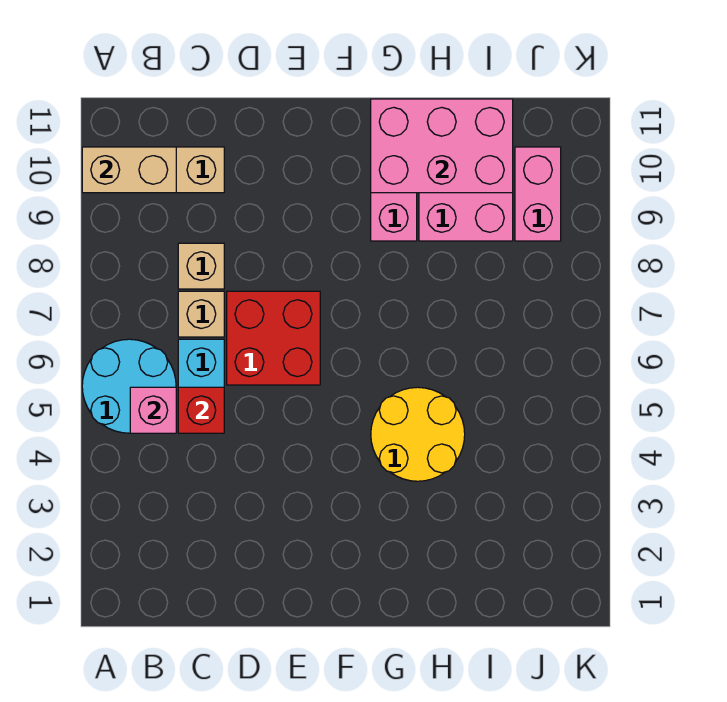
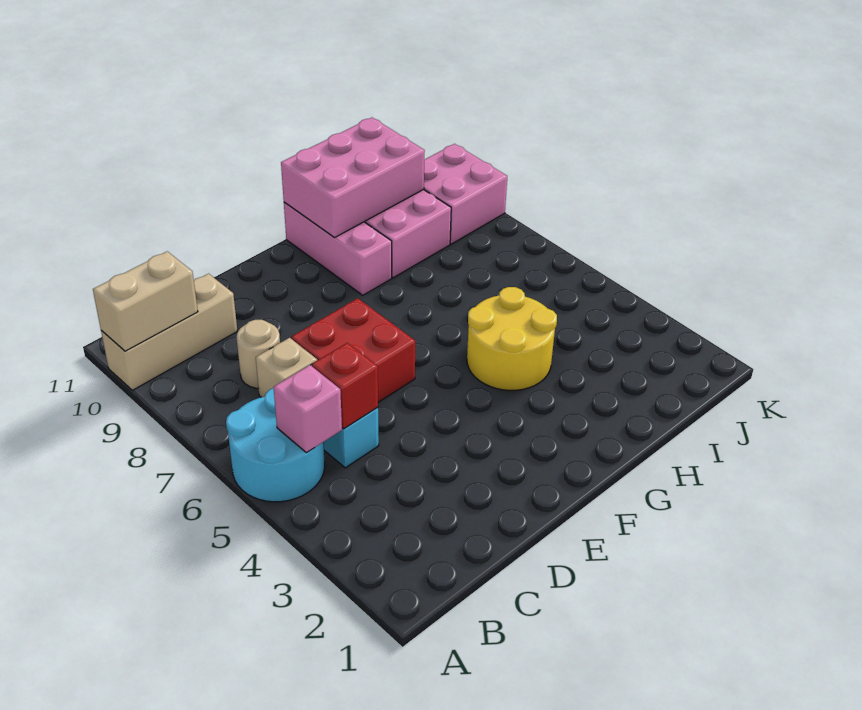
tan brick C8 level 1 -> tan round brick C8 level 1
pink brick J9:J10 level 1 -> pink brick J9:K10 level 1

